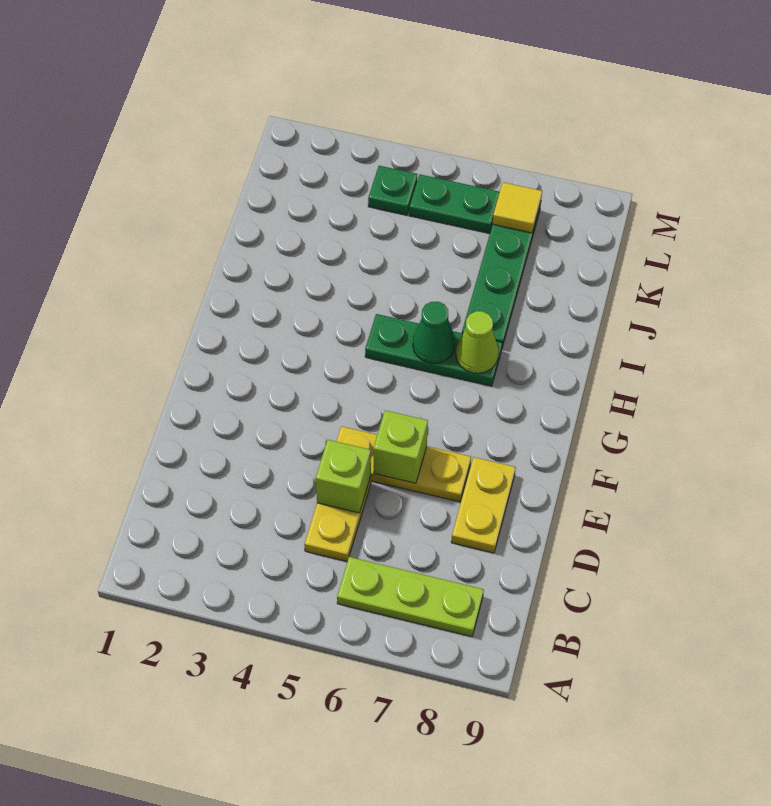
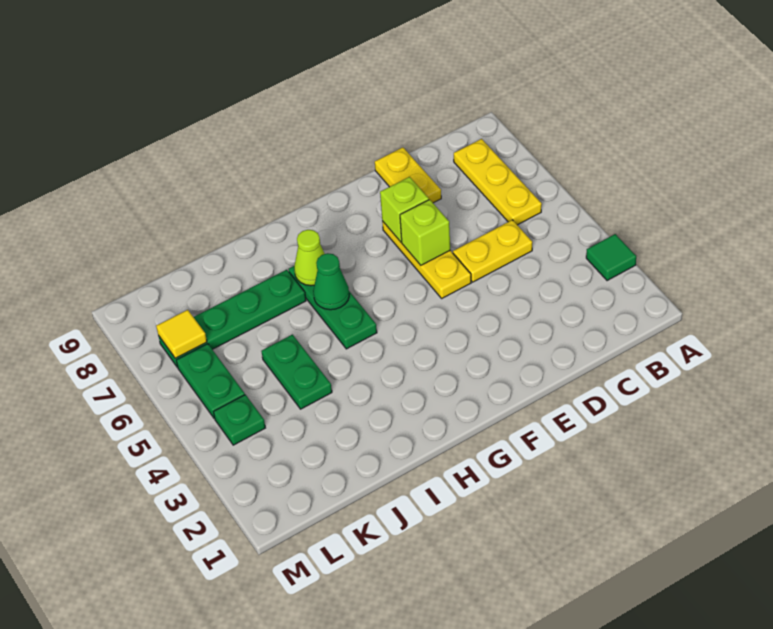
none -> green tile A3 level 1
lime plate B6:B8 level 1 -> yellow plate B6:B8 level 1
lime brick D5 level 2 -> lime brick E7 level 2
yellow plate D8:E8 level 1 -> yellow plate D8:D9 level 1
none -> green plate J4:J5 level 1

